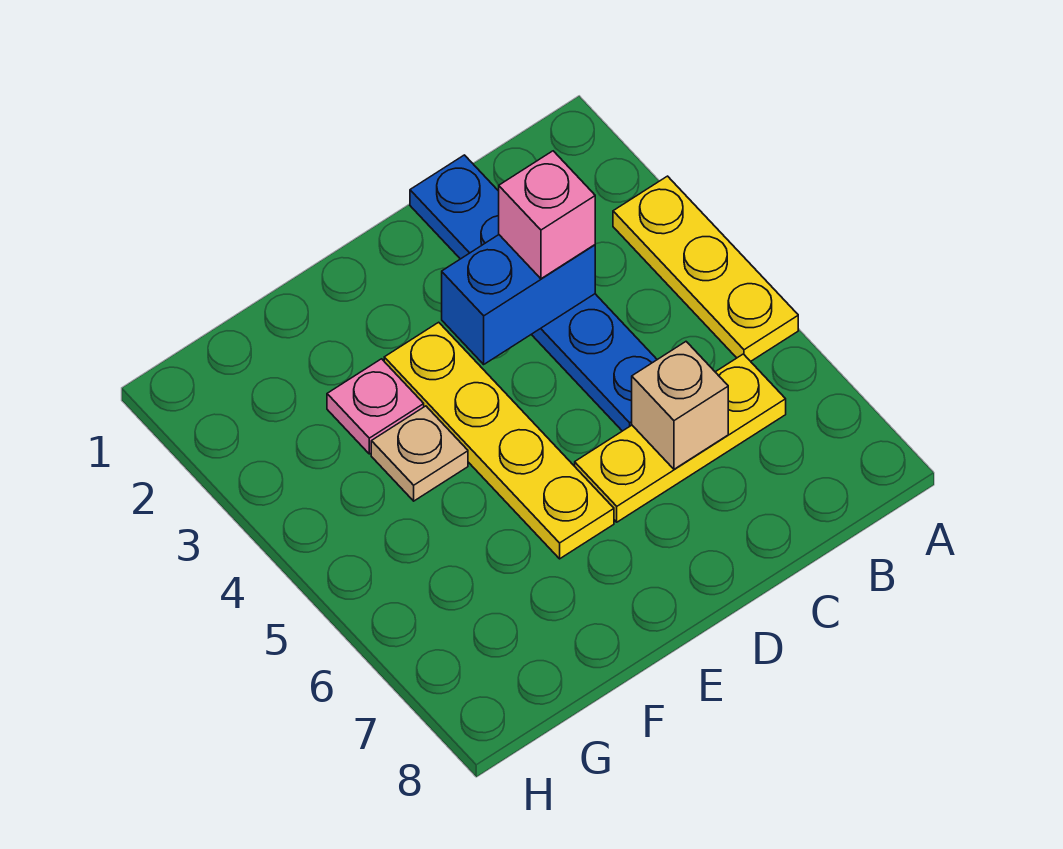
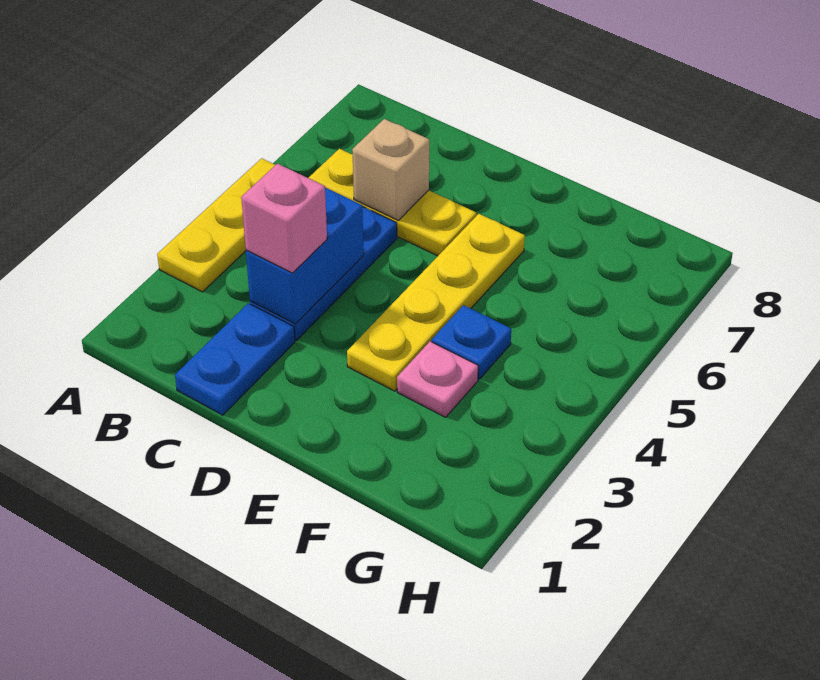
blue brick C3:D3 level 2 -> blue brick C3:C4 level 2
tan plate F4 level 1 -> blue plate F4 level 1

